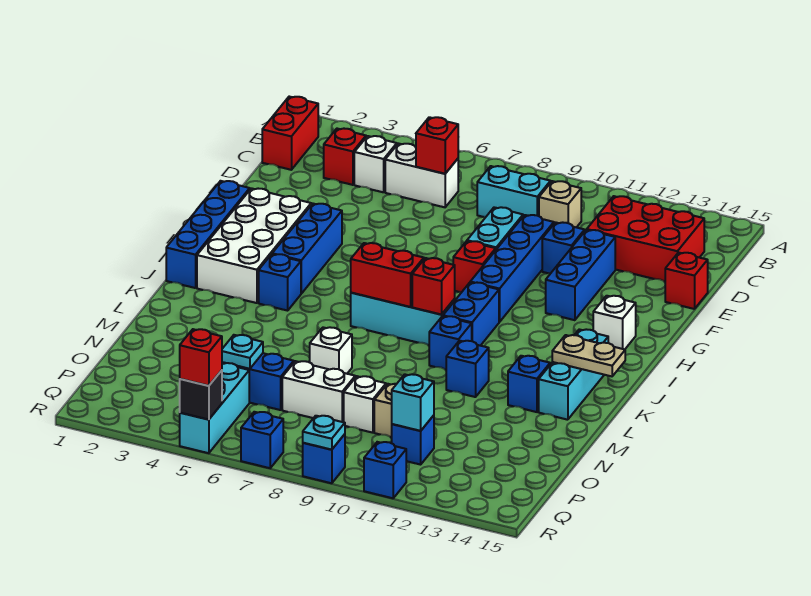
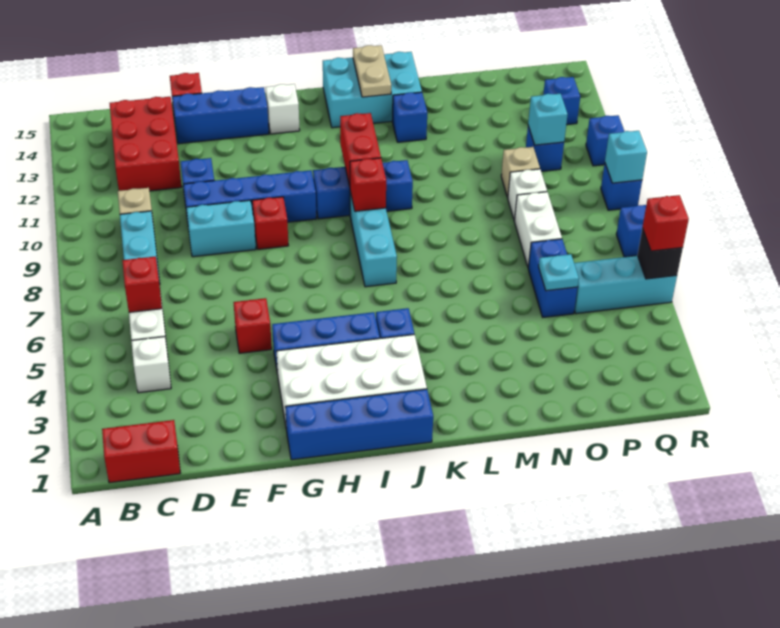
red brick C3 level 1 -> red brick F5 level 1
blue brick E12:G12 level 1 -> blue brick E14:G14 level 1
red brick J7:J8 level 2 -> red brick J10:J11 level 2
cyan brick J14:L14 level 1 -> cyan brick J14:L15 level 1
blue brick L11 level 1 -> blue brick Q13 level 1
white brick M7 level 1 -> none
cyan plate R9 level 2 -> cyan brick R9 level 2

